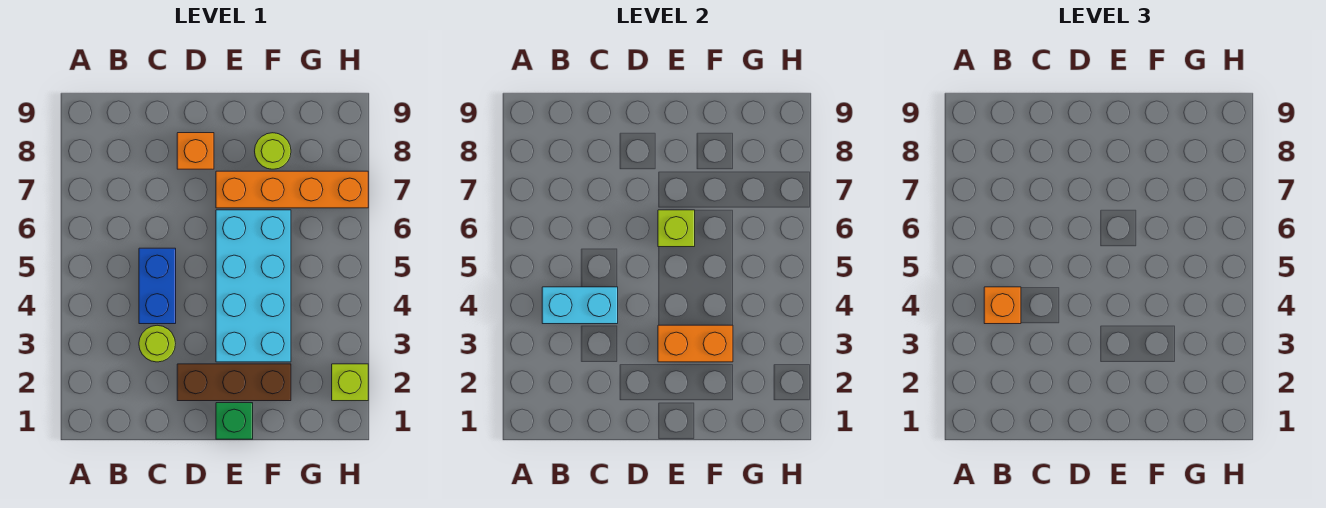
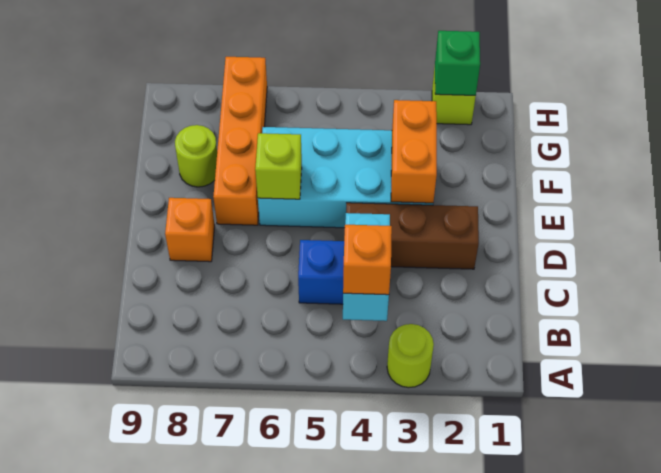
lime round brick C3 level 1 -> lime round brick A3 level 1
brown brick D2:F2 level 1 -> brown brick D2:D4 level 1
green brick E1 level 1 -> green brick H2 level 2

